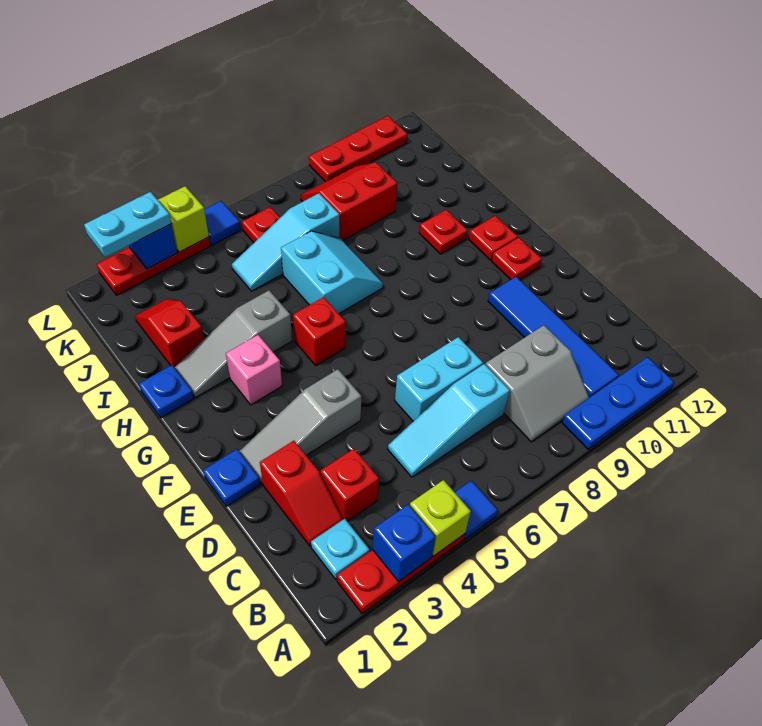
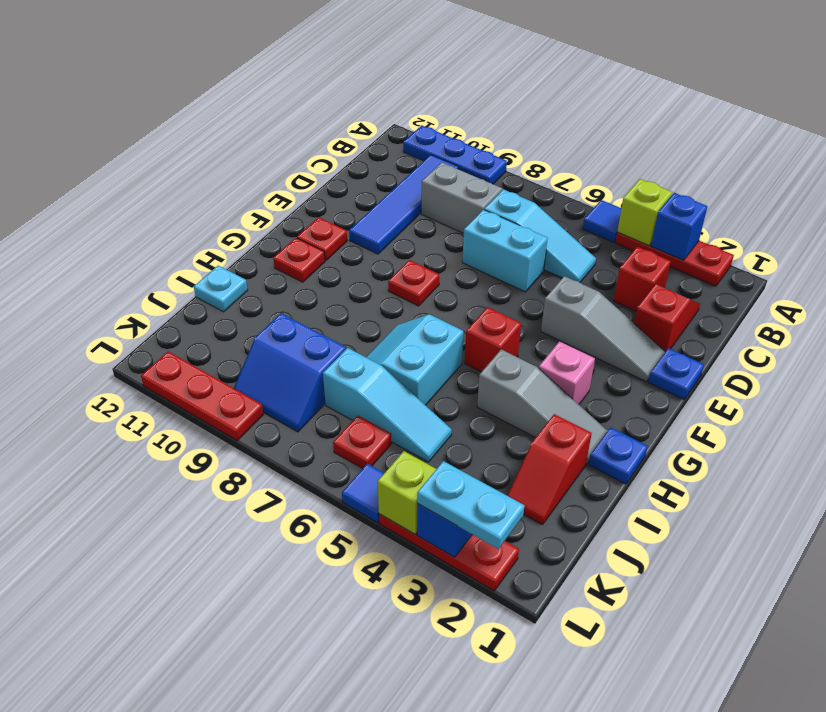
cyan plate B2 level 1 -> cyan plate I12 level 1
red plate H10 level 1 -> red plate F8 level 1
red slope J8:K9 level 1 top J -> blue slope J8:K9 level 1 top J

